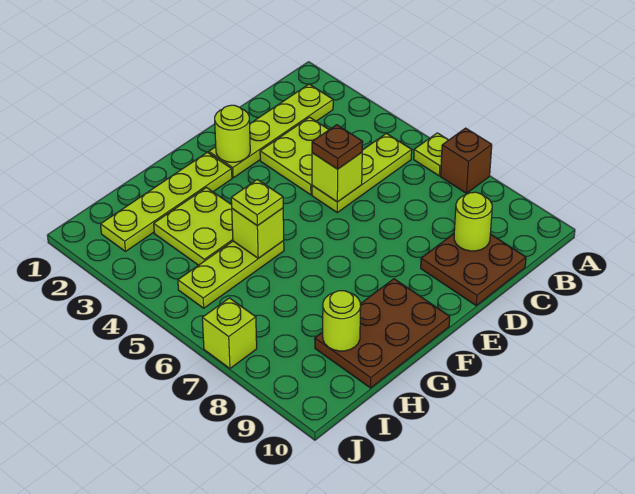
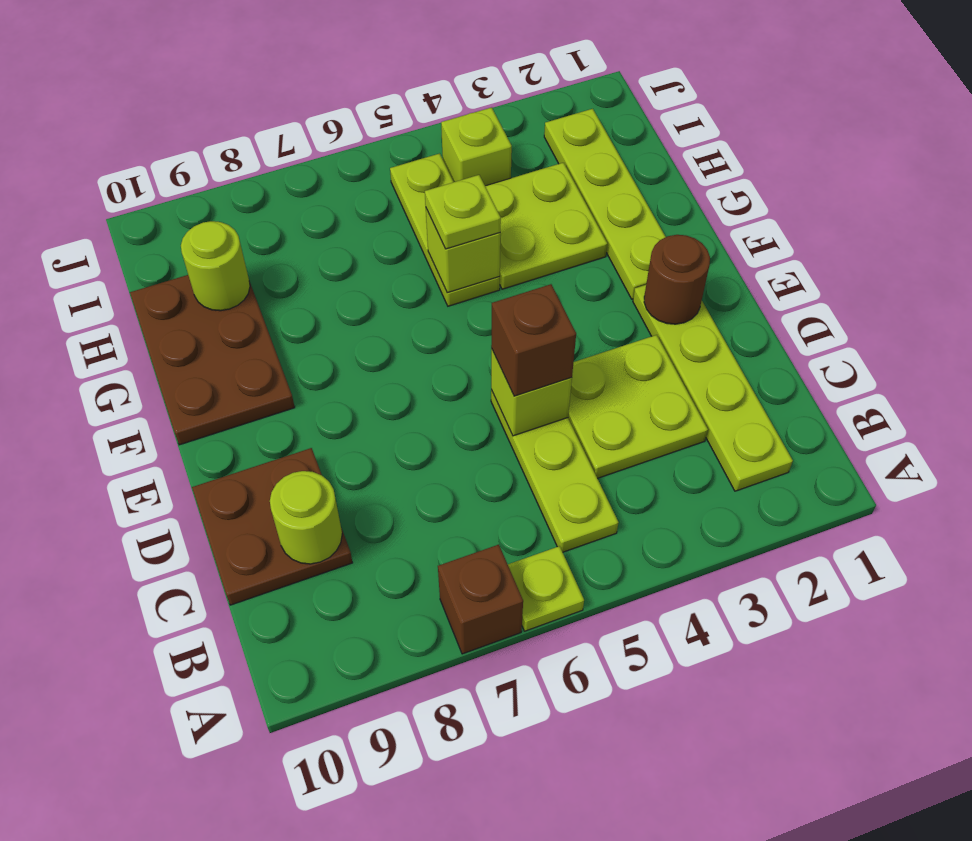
brown plate D5 level 3 -> brown brick D5 level 3
lime round brick E2 level 2 -> brown round brick E2 level 2
lime brick J7 level 1 -> lime brick I4 level 1

